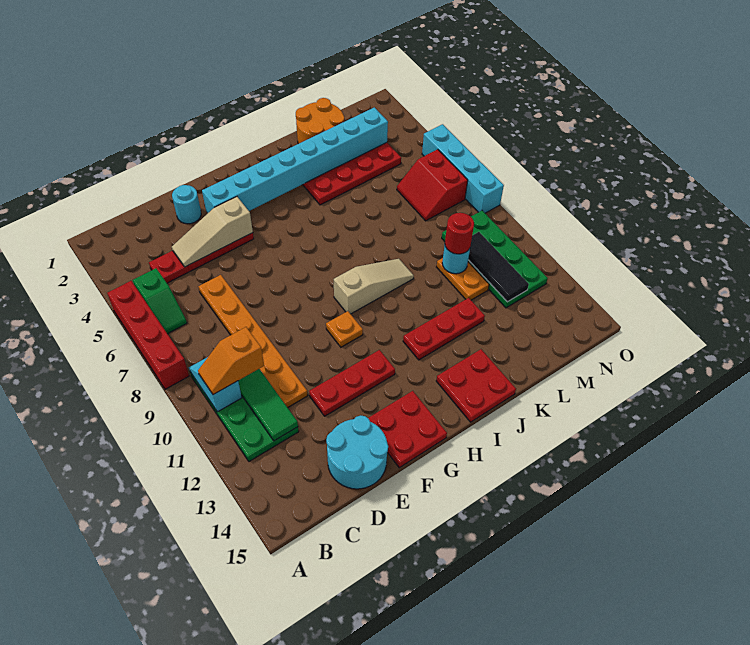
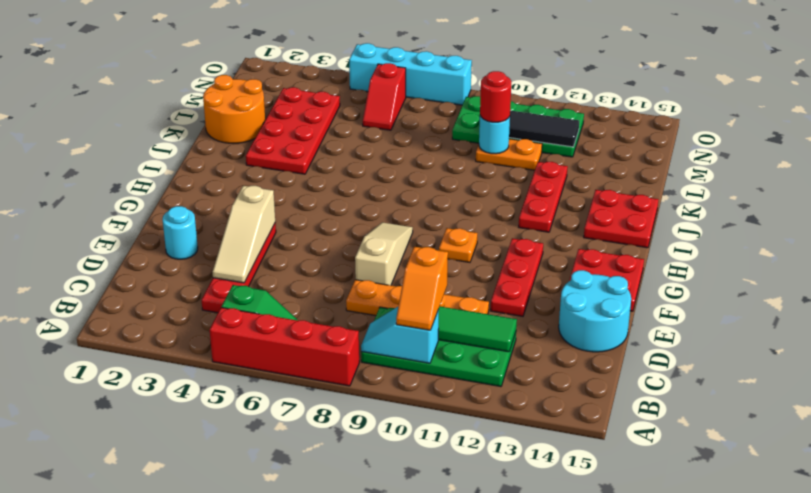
orange plate D6:D11 level 1 -> orange plate D8:D11 level 1
cyan brick F3:M3 level 2 -> none
tan slope H9:J9 level 1 top H -> tan slope E8:G8 level 1 top E
red slope M6:N7 level 1 top N -> red slope M6:N6 level 1 top N

